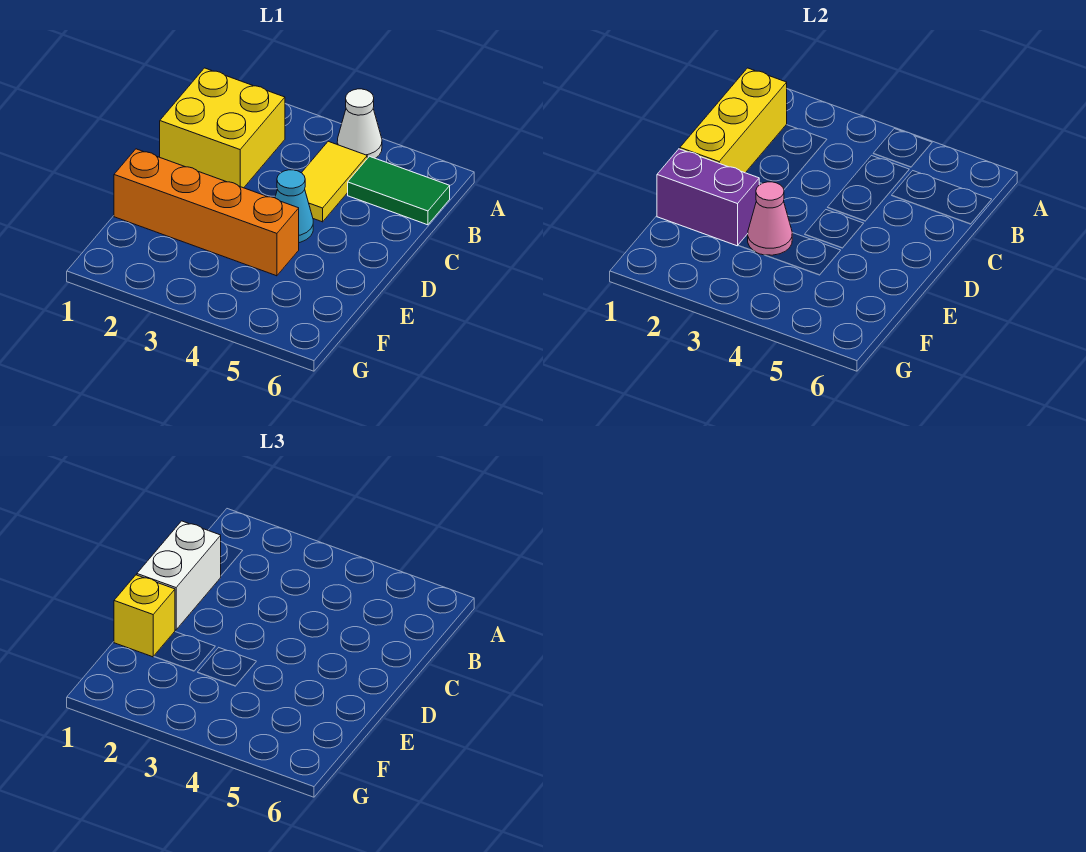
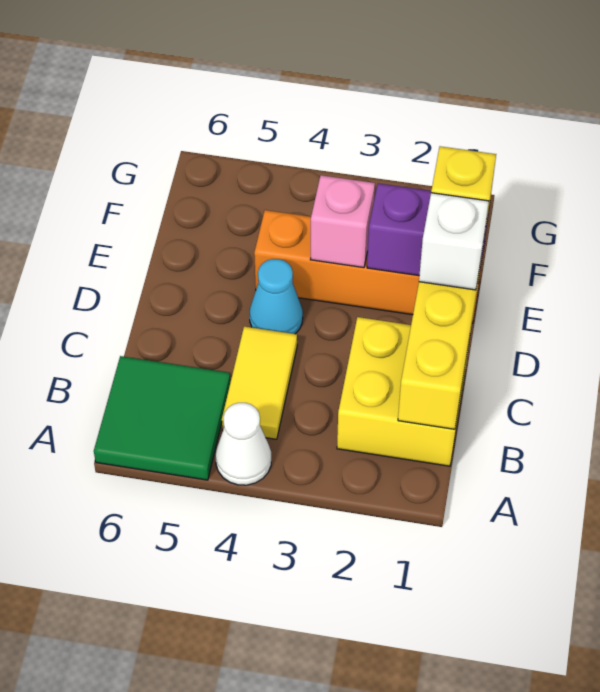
green tile B5:B6 level 1 -> green tile A5:B6 level 1
white brick C1:D1 level 3 -> white brick D1 level 3
pink cone E3 level 2 -> pink brick E3 level 2

